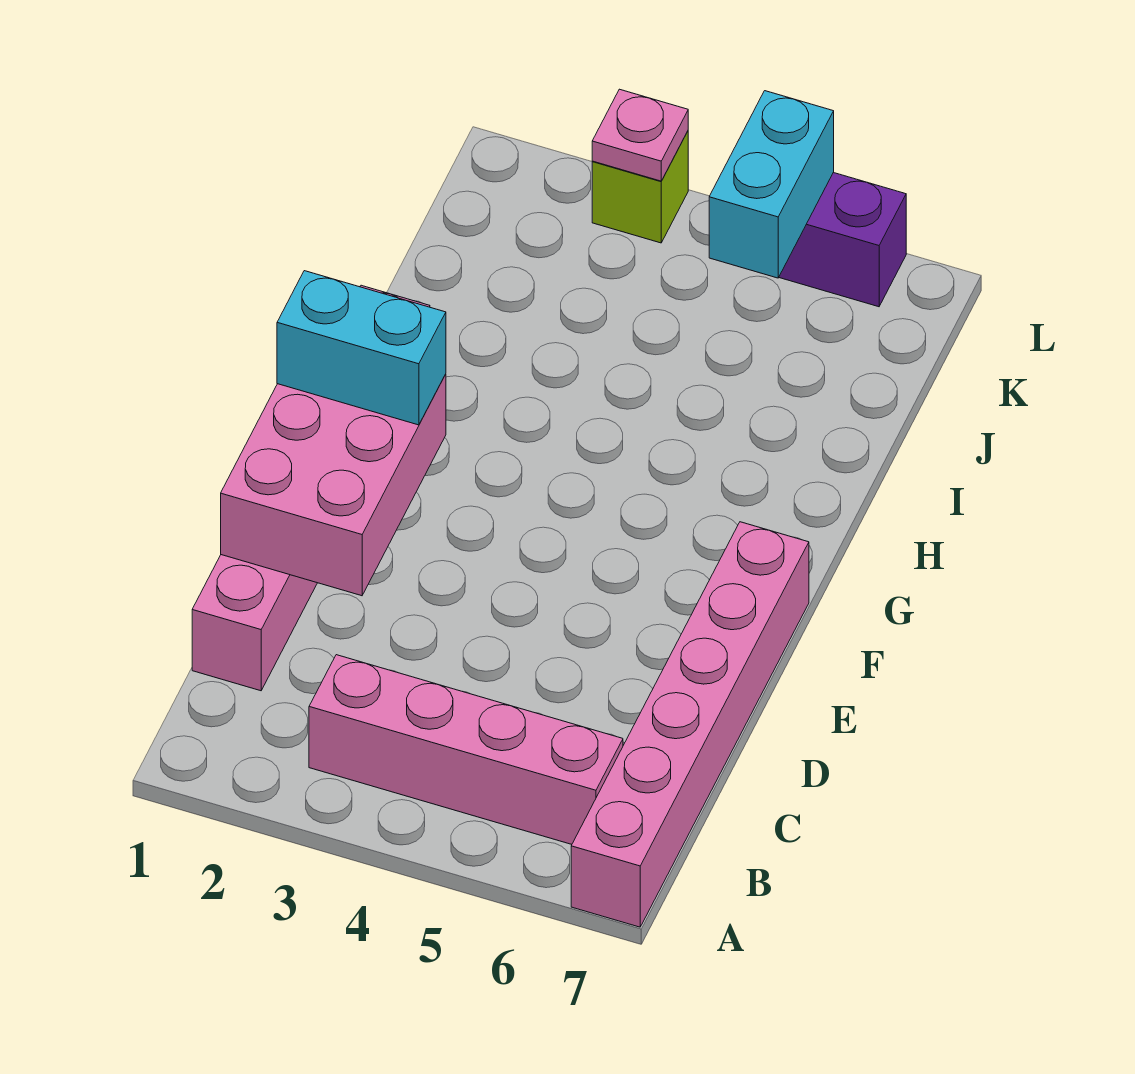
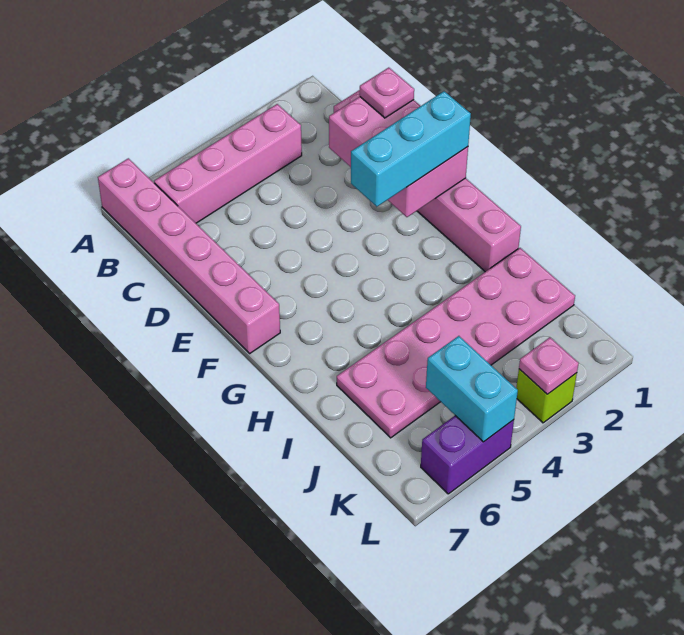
none -> pink plate D1 level 3
cyan brick F1:F2 level 3 -> cyan brick F1:F3 level 3
none -> pink plate I1:J6 level 1

